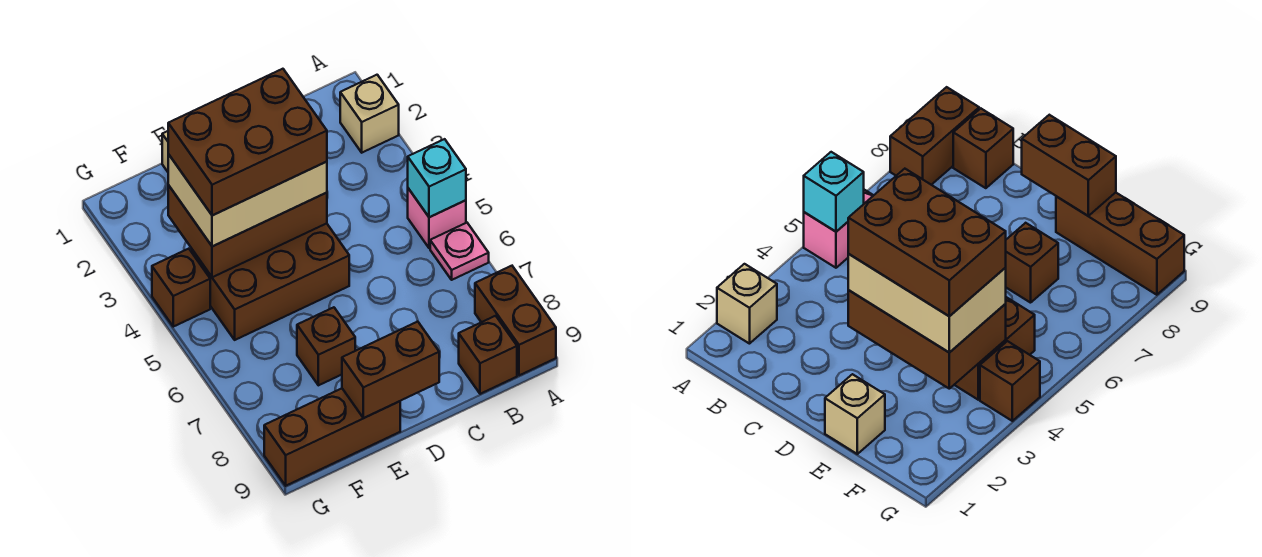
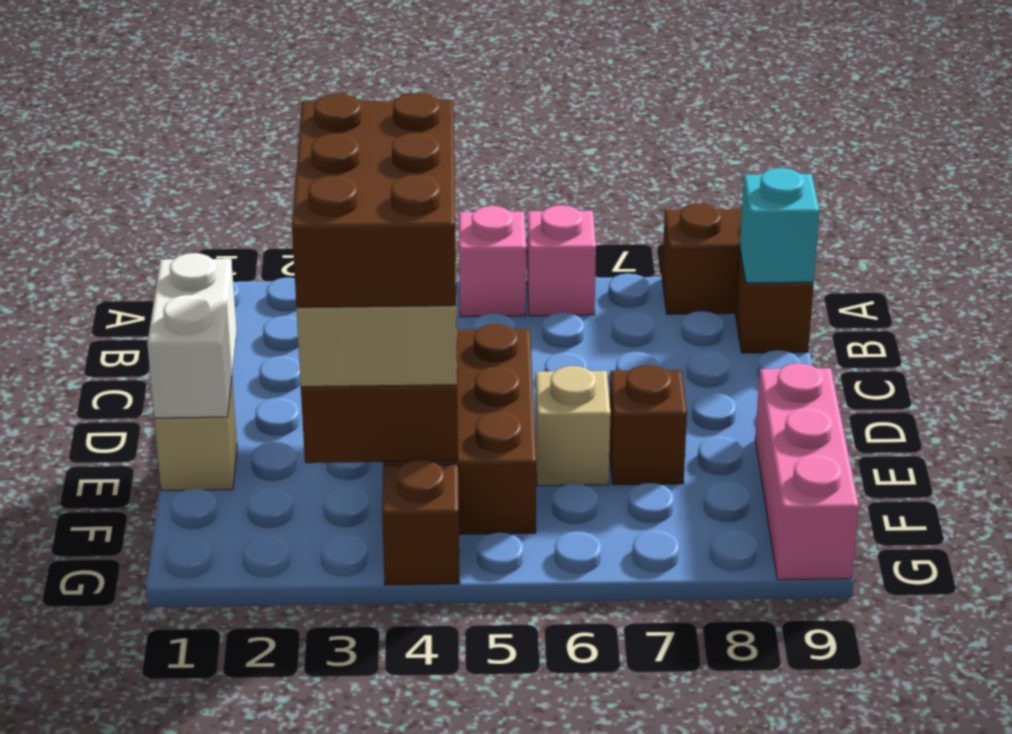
tan brick A2 level 1 -> tan brick E6 level 1
cyan brick A5 level 2 -> cyan brick B9 level 2
pink plate A6 level 1 -> pink brick A6 level 1
none -> white brick D1:E1 level 2
brown brick D9:E9 level 2 -> none
brown brick E9:G9 level 1 -> pink brick E9:G9 level 1

